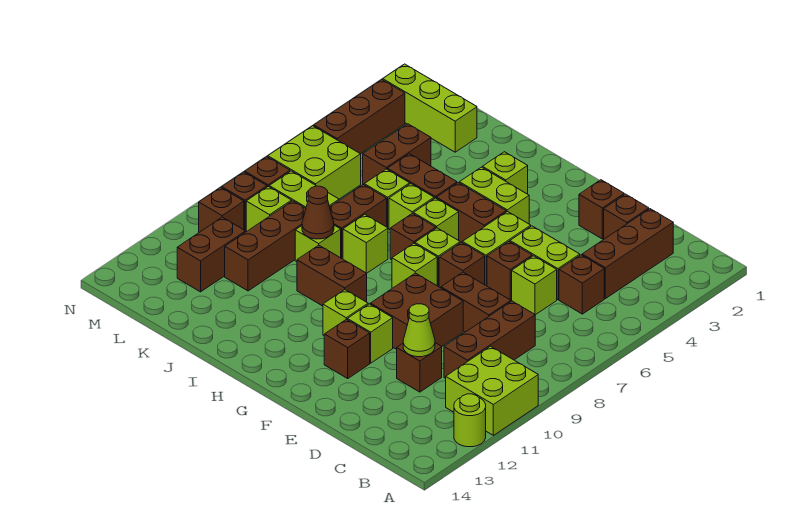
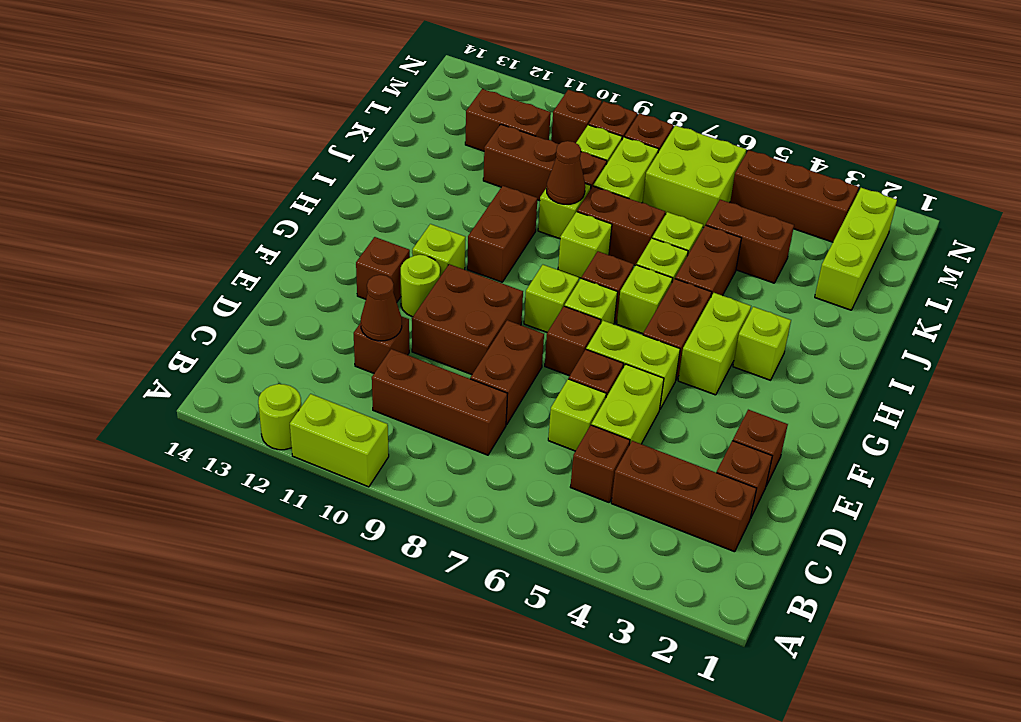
lime brick A10:B11 level 1 -> lime brick A10:A11 level 1
lime cone D11 level 2 -> brown cone D11 level 2
lime brick F11 level 1 -> lime round brick F11 level 1

